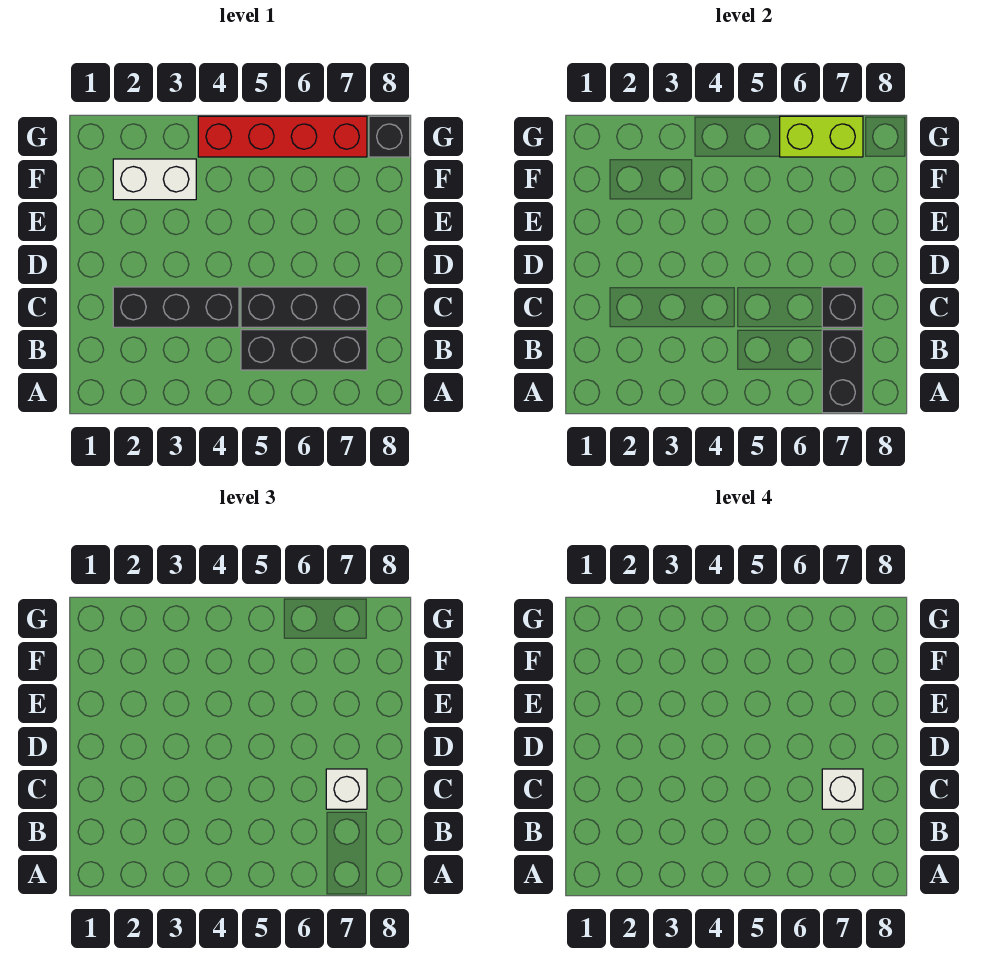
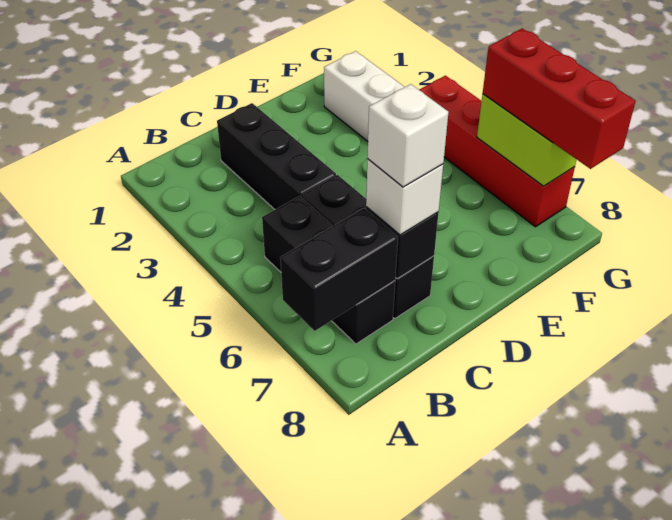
none -> red brick G6:G8 level 3
black brick G8 level 1 -> none

